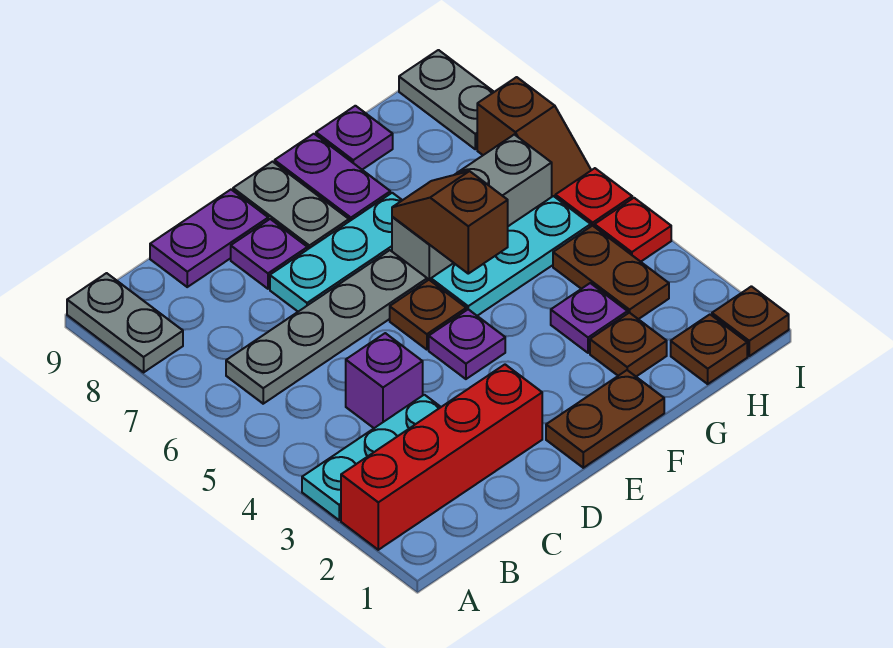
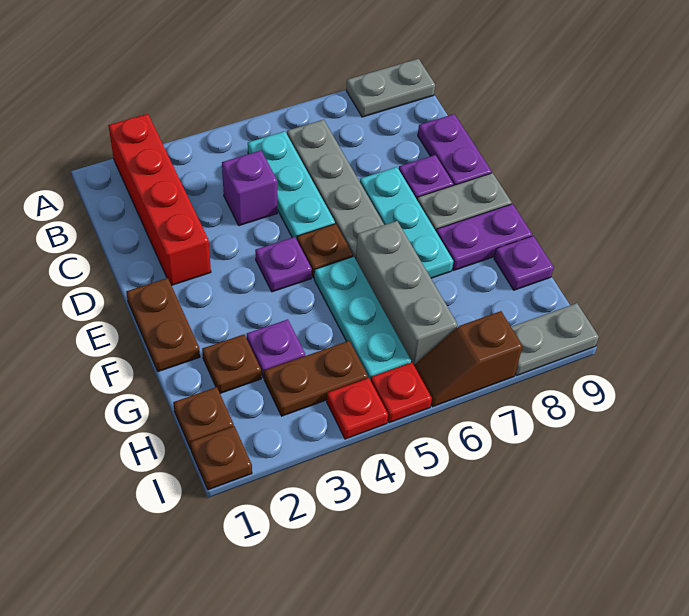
cyan plate A3:C3 level 1 -> cyan plate B5:D5 level 1
brown slope F5:F6 level 2 top 5 -> none

